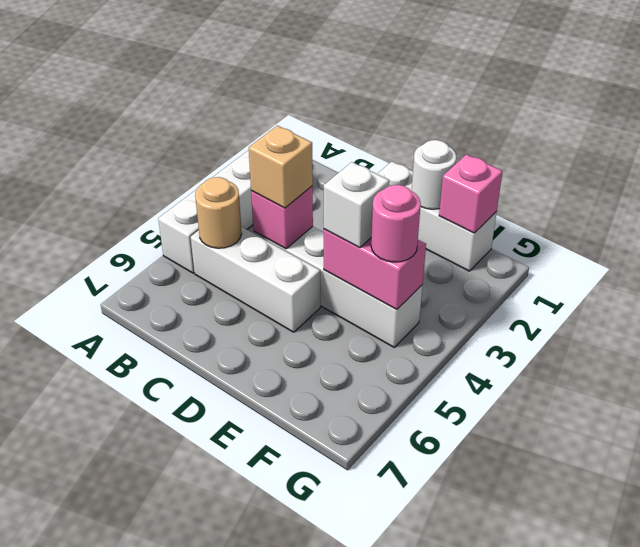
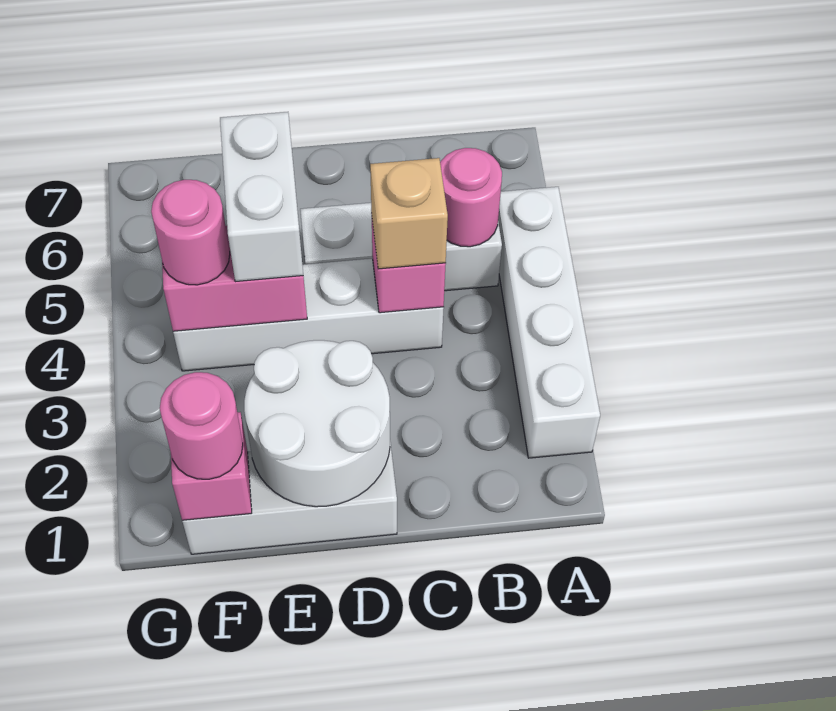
tan round brick B5 level 2 -> pink round brick B5 level 2
white round brick E1 level 2 -> white round brick D1:E2 level 2
white brick E4 level 3 -> white brick E4:E5 level 3
none -> pink round brick F1 level 3

